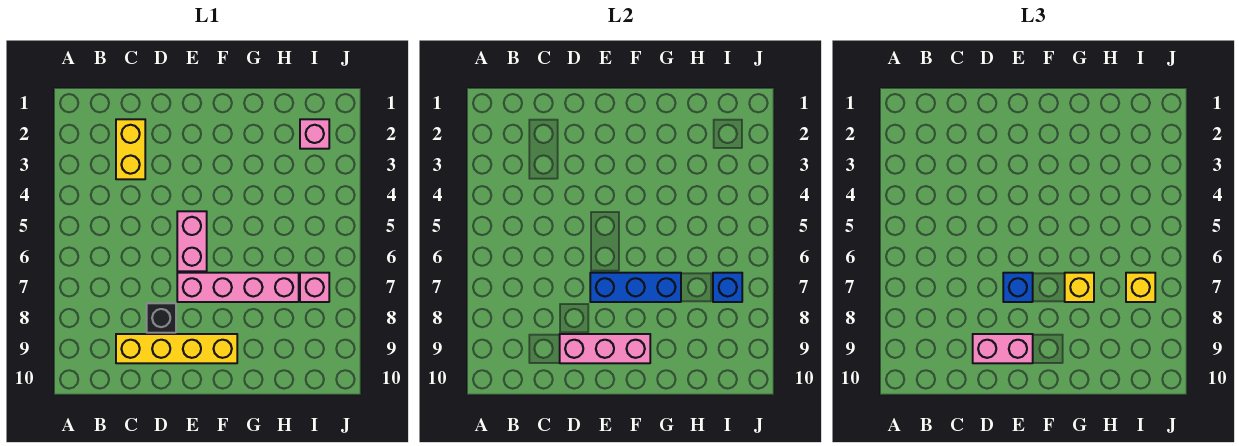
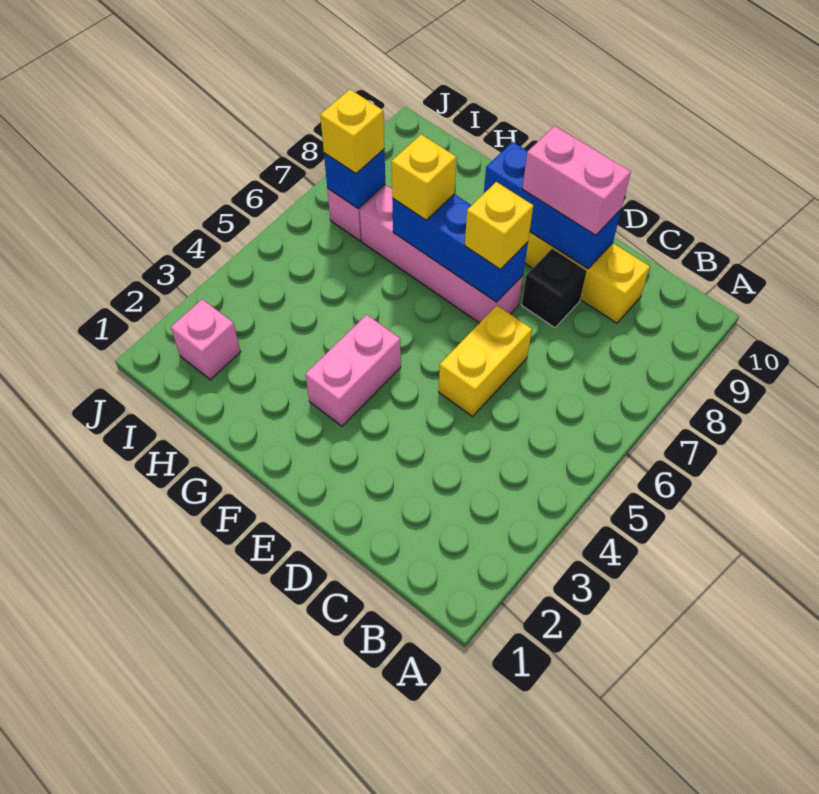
yellow brick C2:C3 level 1 -> yellow brick D5:D6 level 1
pink brick D9:F9 level 2 -> blue brick D9:F9 level 2
pink brick E5:E6 level 1 -> pink brick F3:F4 level 1
blue brick E7 level 3 -> yellow brick E7 level 3

